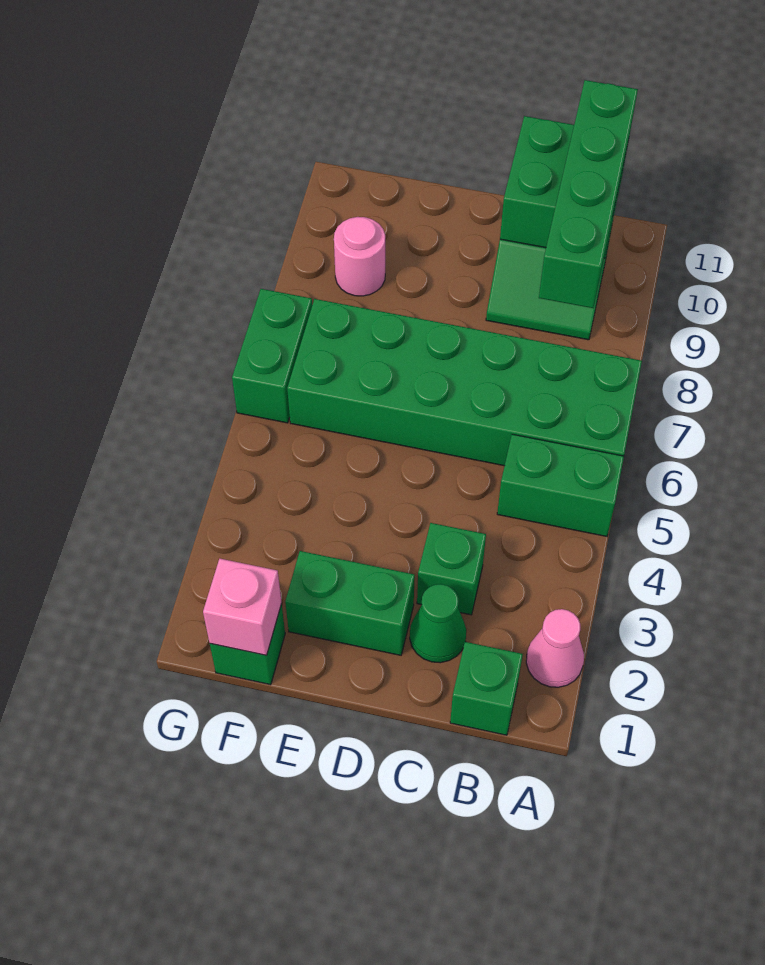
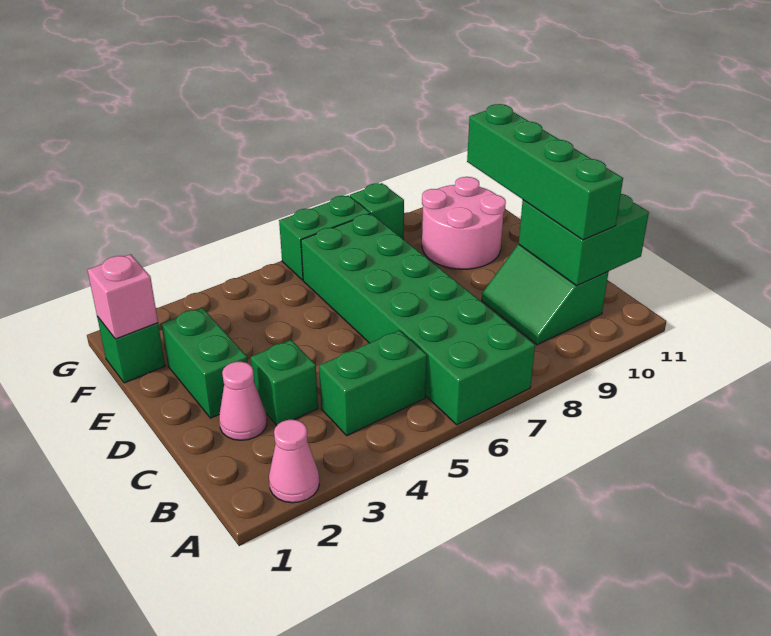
green brick A5:B5 level 1 -> green brick B4:B5 level 1
green brick B1 level 1 -> green brick G8 level 1
green brick B8:B11 level 3 -> green brick B10:E10 level 3
green cone C2 level 1 -> pink cone C2 level 1
pink round brick F9 level 1 -> pink round brick E9:F10 level 1

